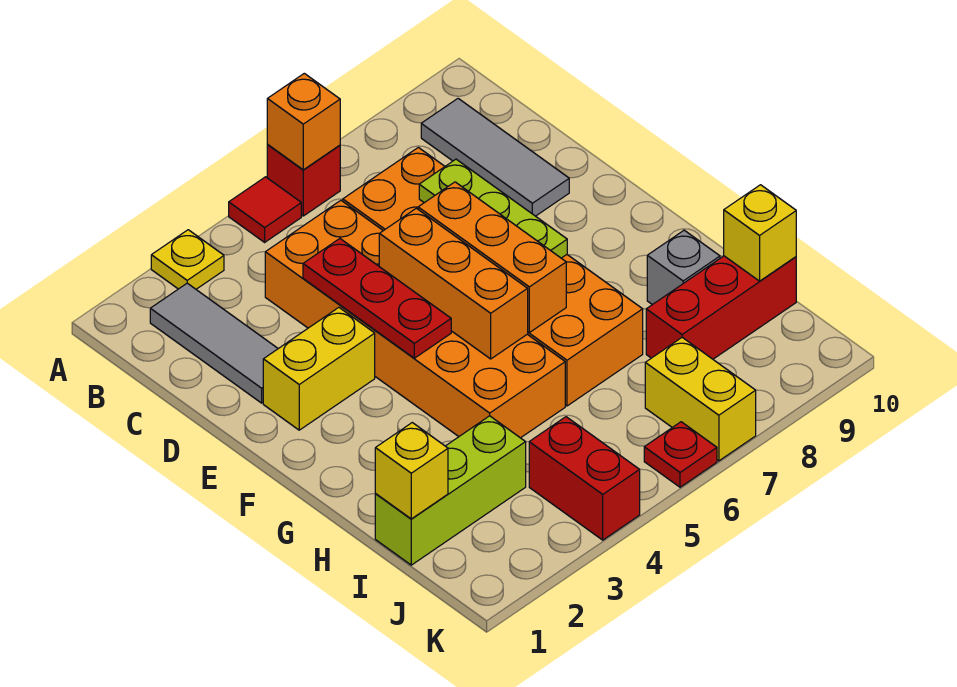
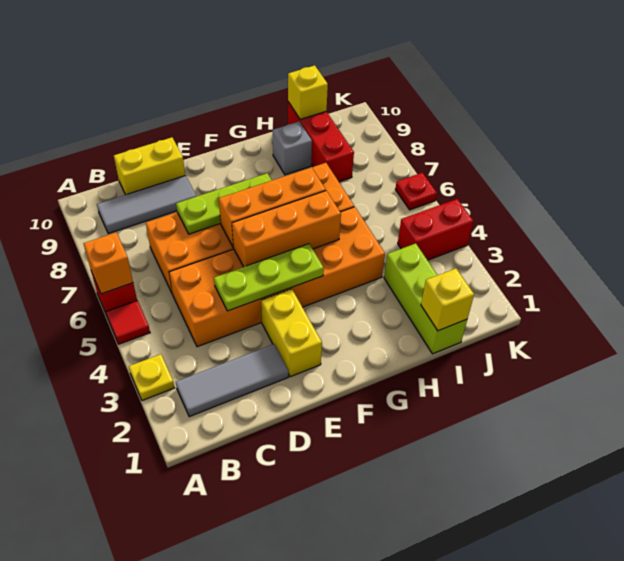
red plate D4:F4 level 2 -> lime plate D4:F4 level 2
yellow brick J7:K7 level 1 -> yellow brick C10:D10 level 1

